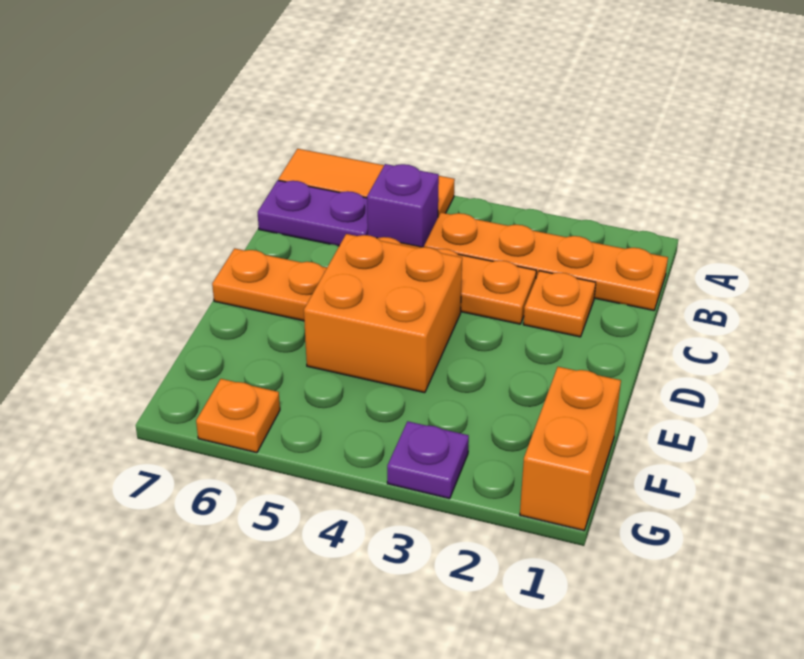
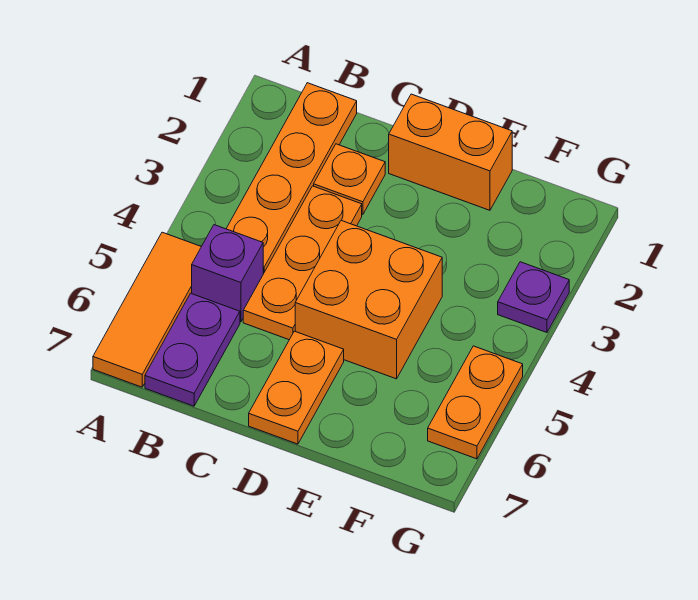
orange brick F1:G1 level 1 -> orange brick D1:E1 level 1
orange plate G6 level 1 -> orange plate G5:G6 level 1

